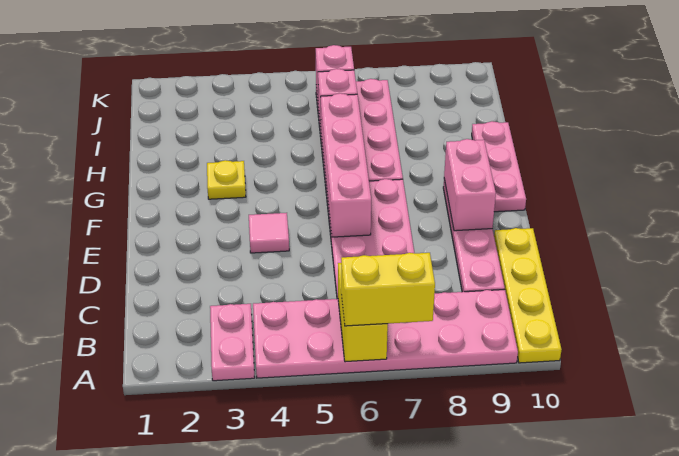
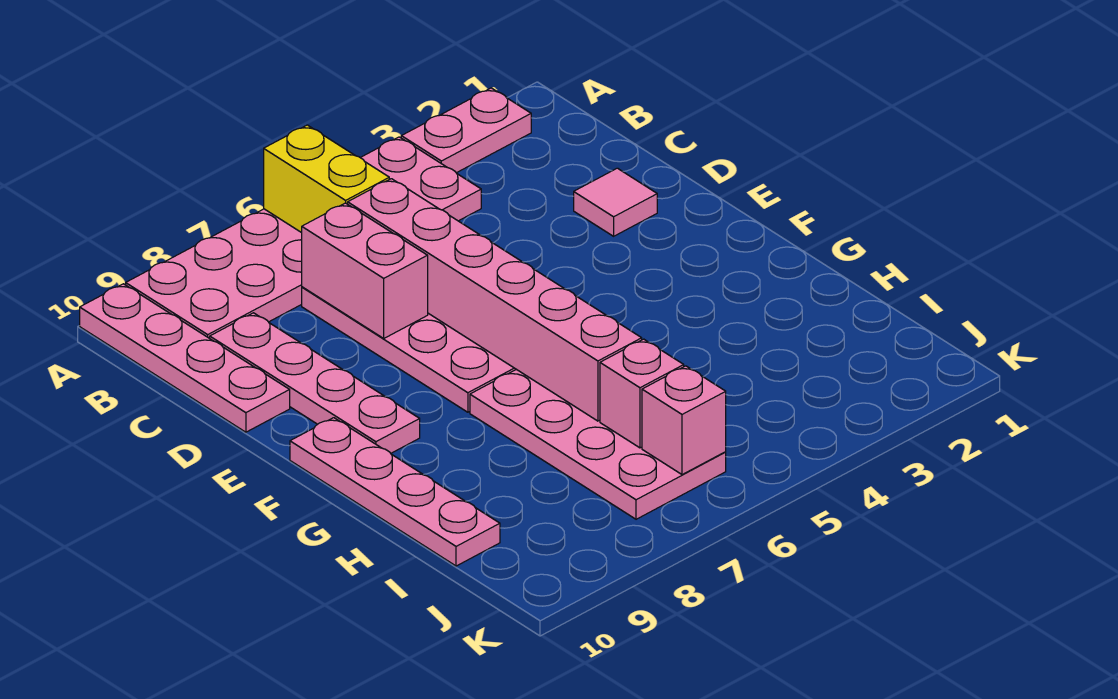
pink plate A3:B3 level 1 -> pink plate A2:A3 level 1
yellow brick A6:A7 level 3 -> none
yellow plate A10:D10 level 1 -> pink plate A10:D10 level 1
pink tile E4 level 1 -> pink tile D2 level 1
pink brick E6:H6 level 2 -> pink brick C6:H6 level 2
pink brick E9:F9 level 2 -> pink brick C7:D7 level 2
pink plate F10:H10 level 1 -> pink plate F10:I10 level 1
yellow plate G3 level 1 -> none

